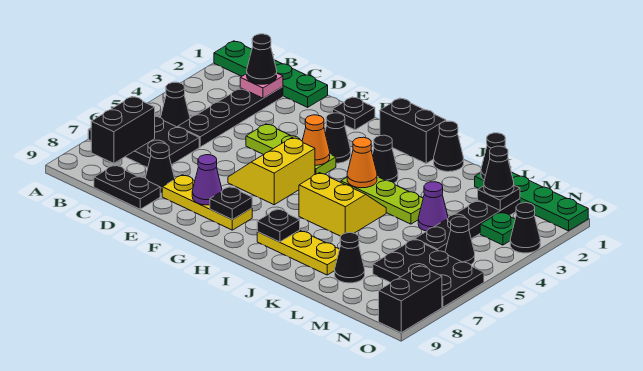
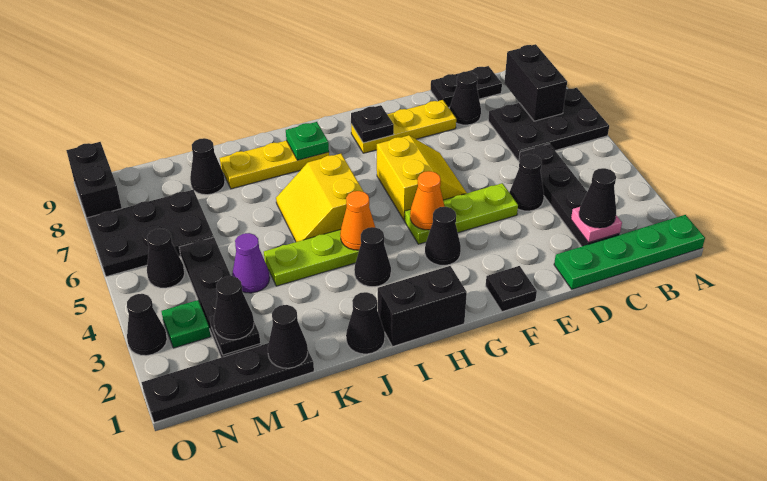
black cone B5 level 1 -> black cone D4 level 1
purple cone F8 level 2 -> none
yellow slope I5:J6 level 1 top 6 -> yellow slope I5:J6 level 1 top I
black plate I8 level 2 -> green plate I8 level 2
green plate L1:O1 level 1 -> black plate L1:O1 level 1

